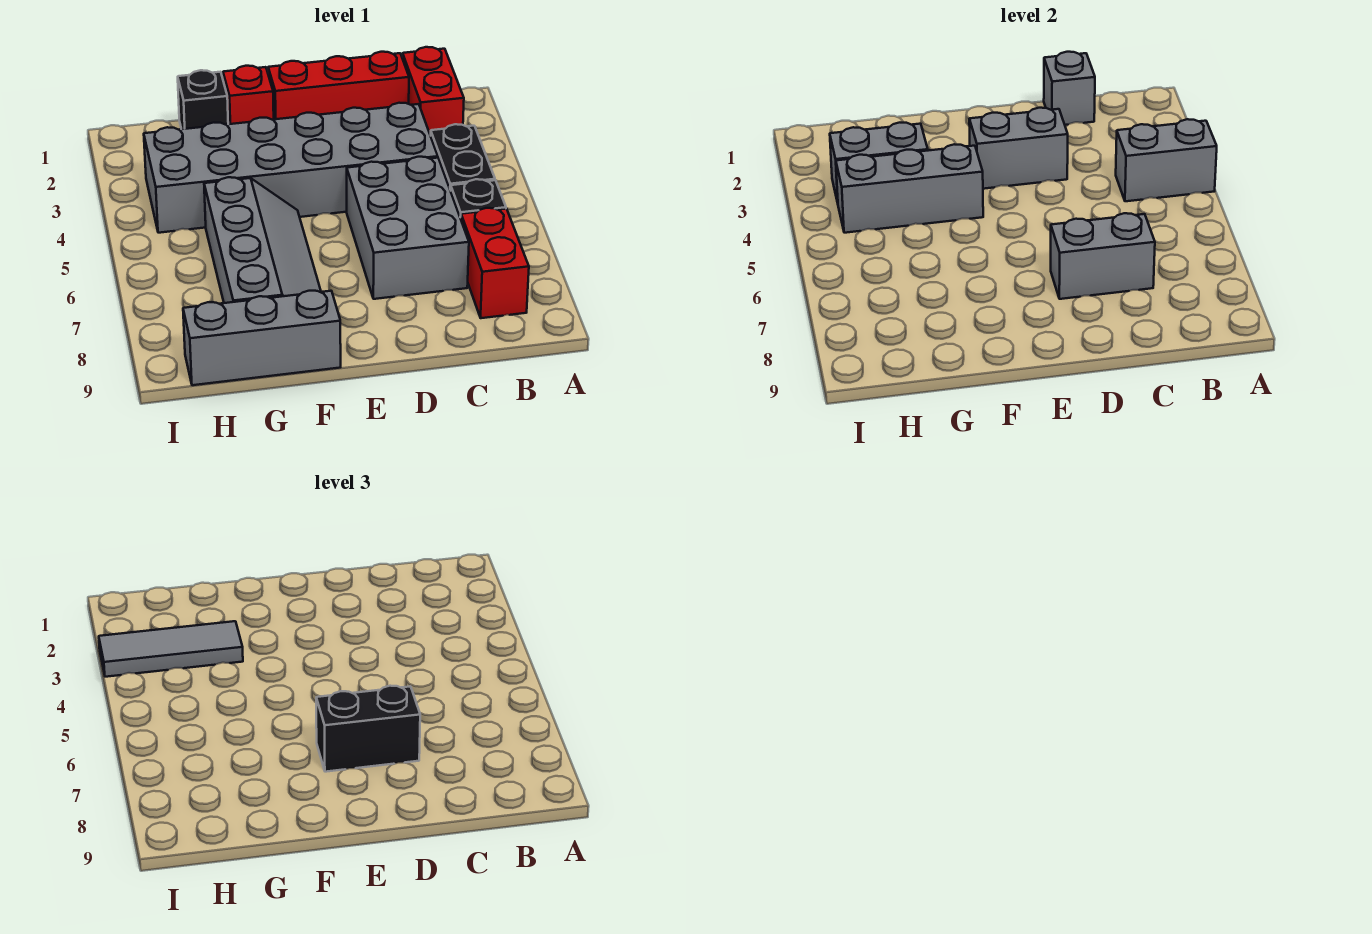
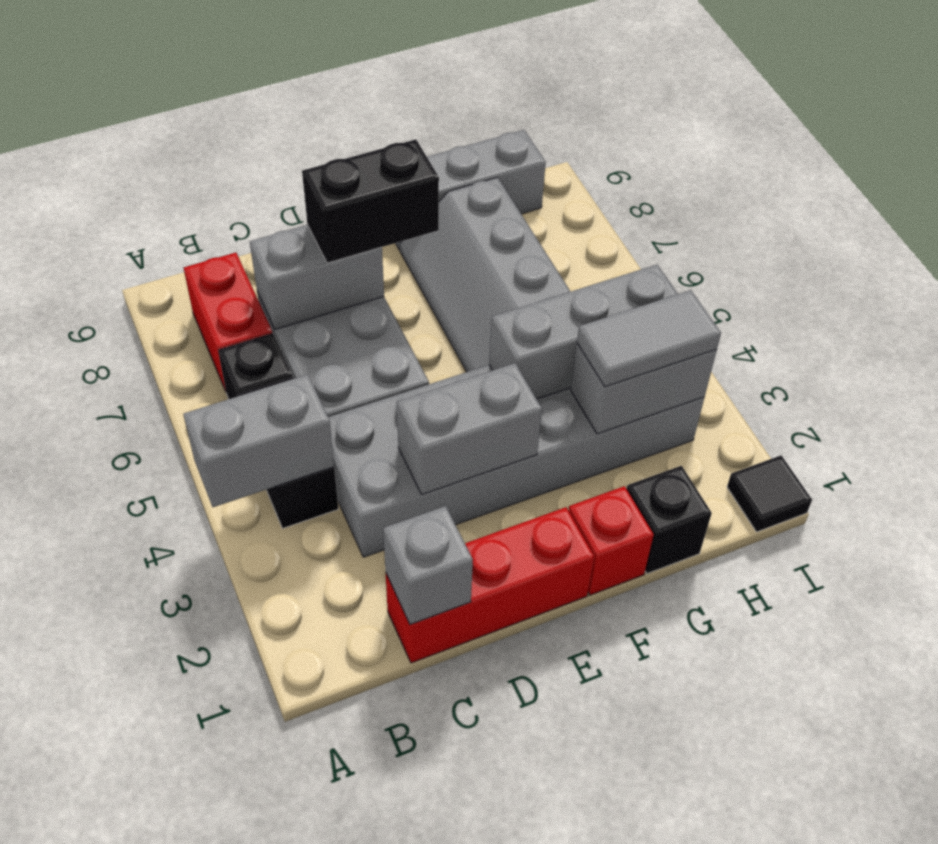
red brick B1:B2 level 1 -> none
grey tile G3:I3 level 3 -> grey tile G3:H3 level 3
none -> black tile I1 level 1

